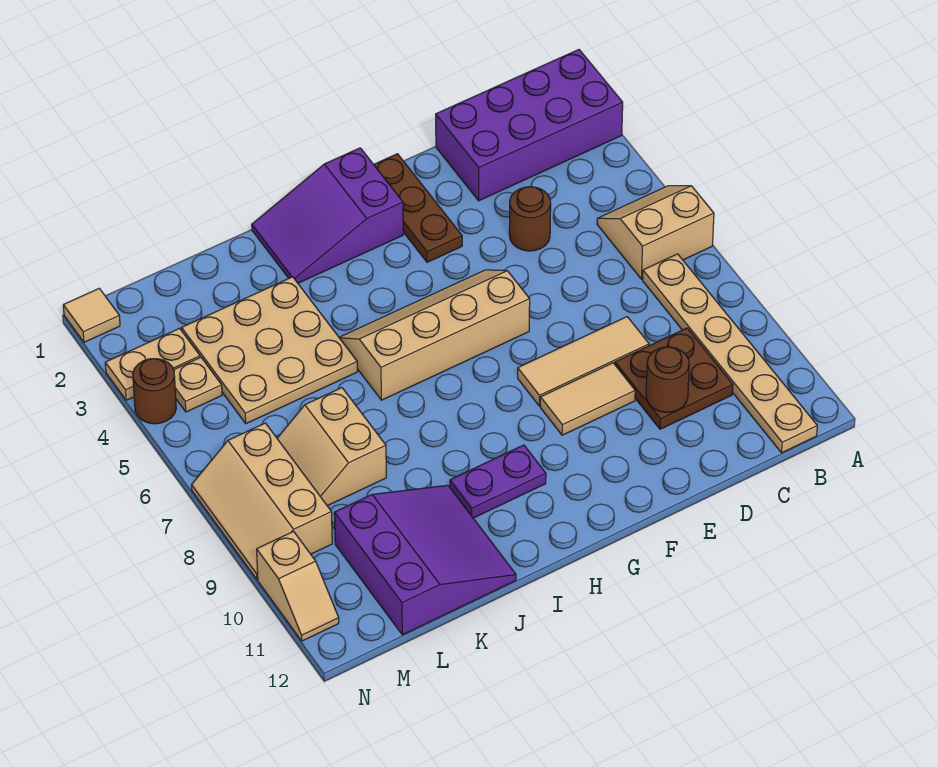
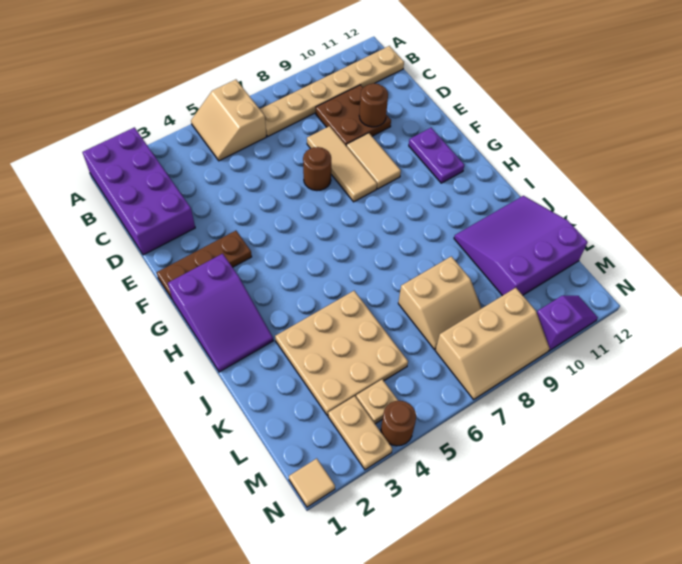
brown round brick D4 level 1 -> brown round brick E7 level 1
tan slope F5:I6 level 1 top 6 -> none
purple plate H10:I10 level 1 -> purple plate F11:G11 level 1
tan slope N10:N11 level 1 top 10 -> purple slope N10:N11 level 1 top 10

